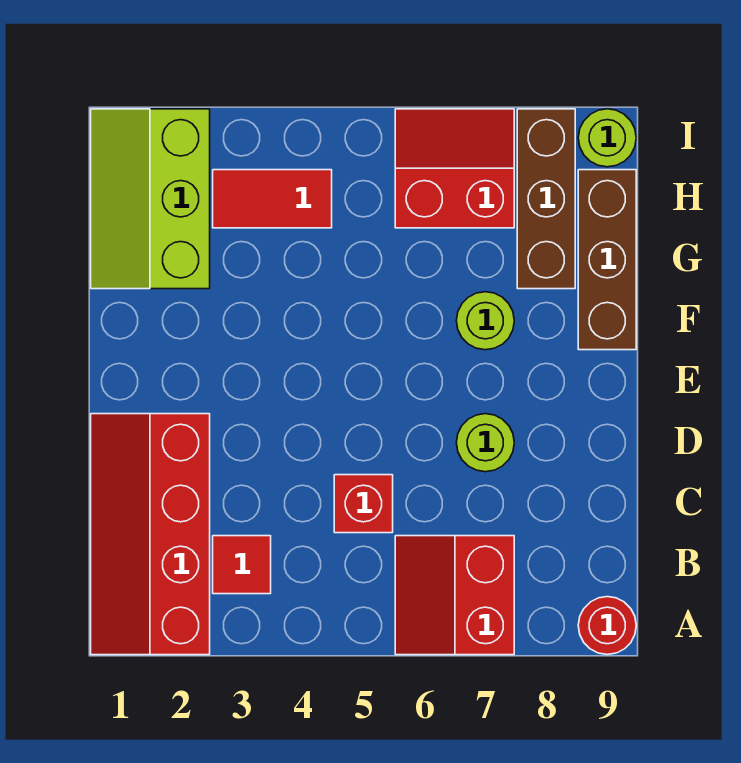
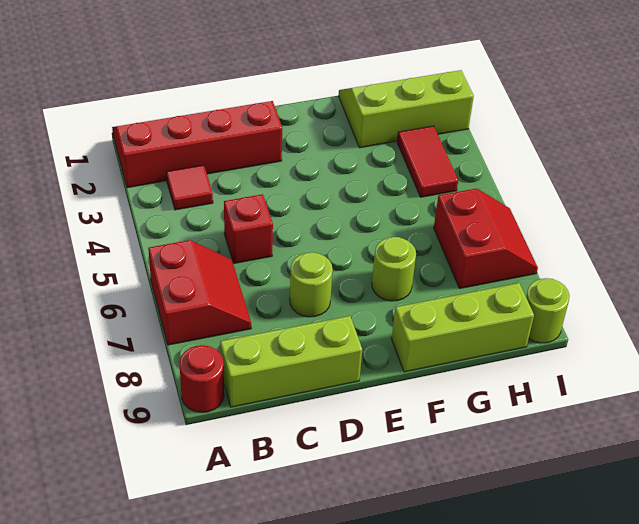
red slope A6:B7 level 1 top 7 -> red slope A6:B7 level 1 top A
none -> lime brick B9:D9 level 1
brown brick F9:H9 level 1 -> lime brick F9:H9 level 1
brown brick G8:I8 level 1 -> none

